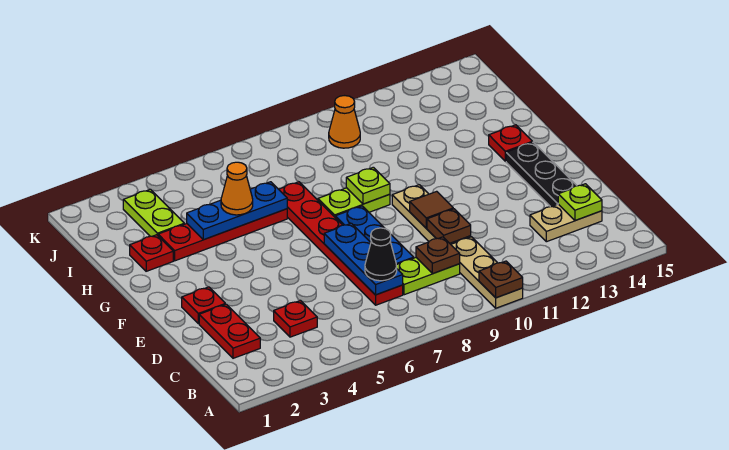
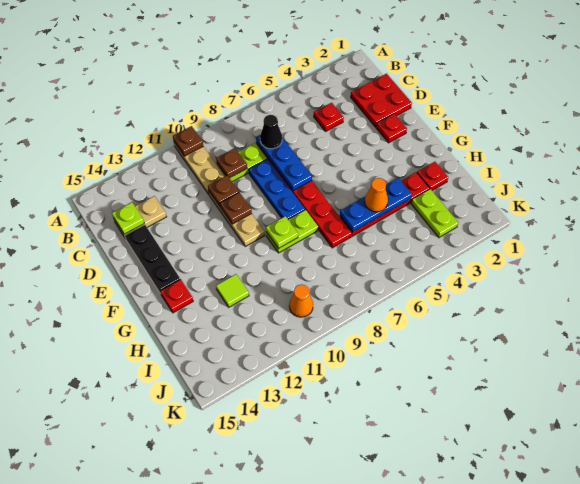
red plate C2:D2 level 1 -> red plate C1:D2 level 1
brown tile E10 level 2 -> brown plate E10 level 2
none -> lime tile H12 level 1

